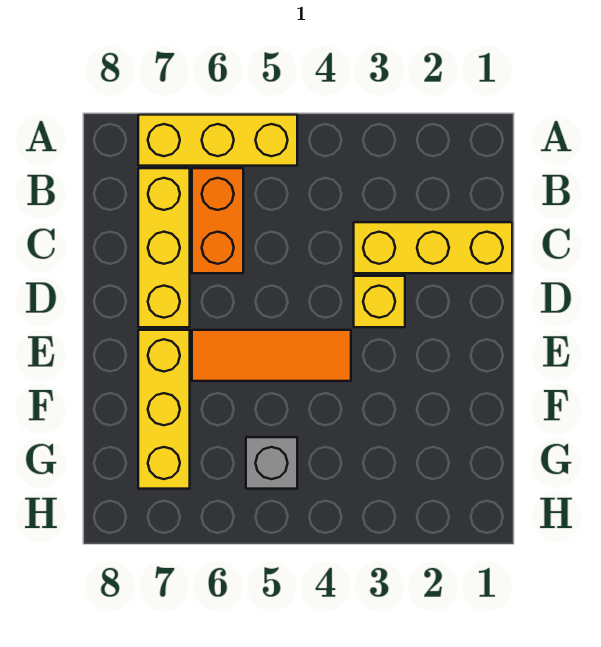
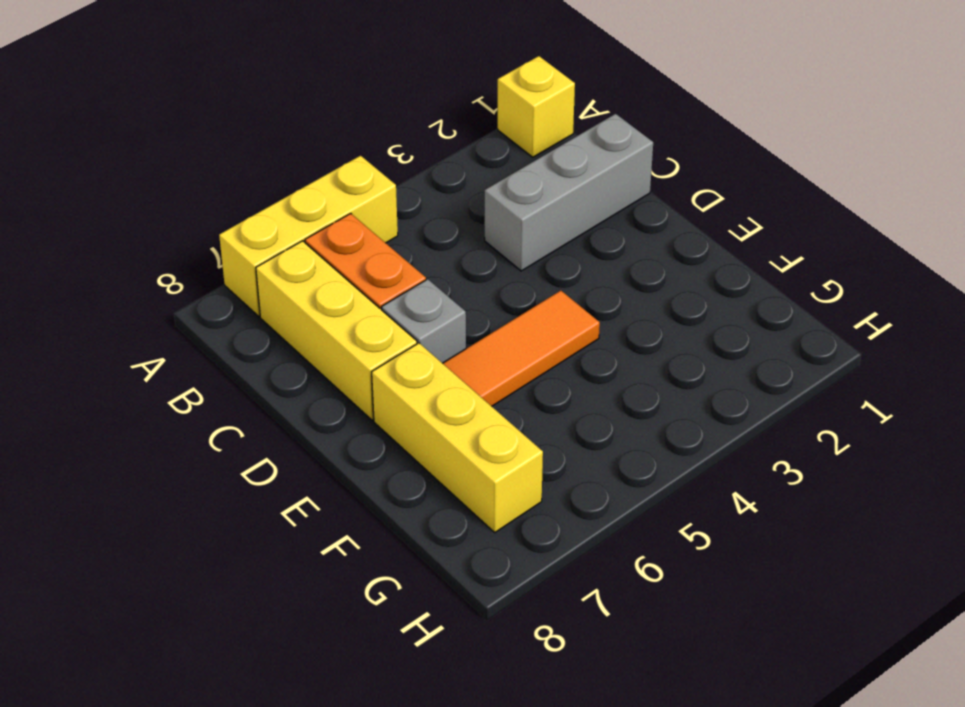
yellow brick C1:C3 level 1 -> grey brick C1:C3 level 1
yellow brick D3 level 1 -> yellow brick A1 level 1
grey brick G5 level 1 -> grey brick D6 level 1

